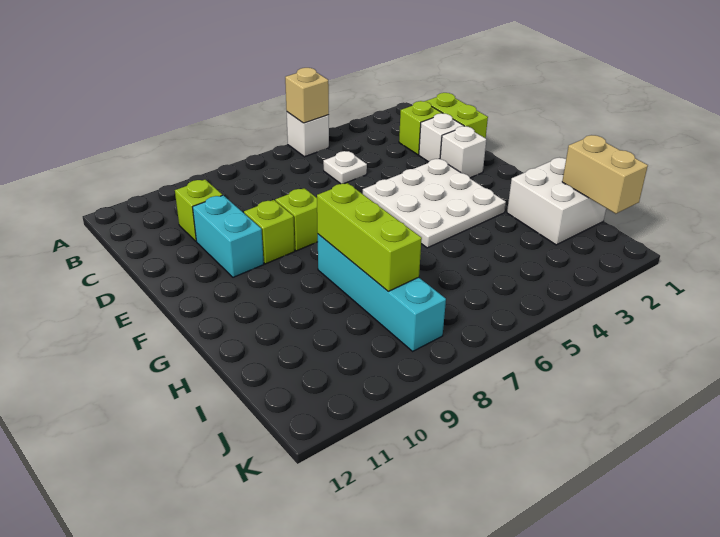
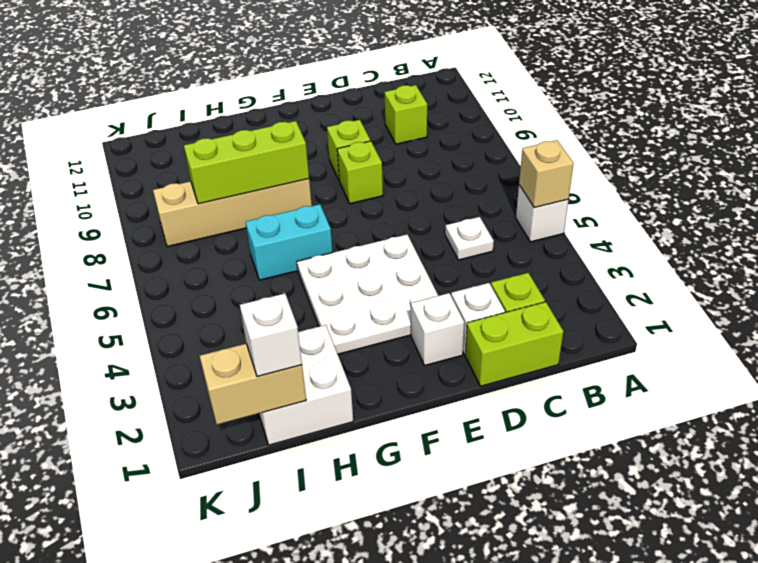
cyan brick D10:E10 level 1 -> cyan brick G6:H6 level 1
cyan brick G8:J8 level 1 -> tan brick G8:J8 level 1
none -> white brick I1 level 3

